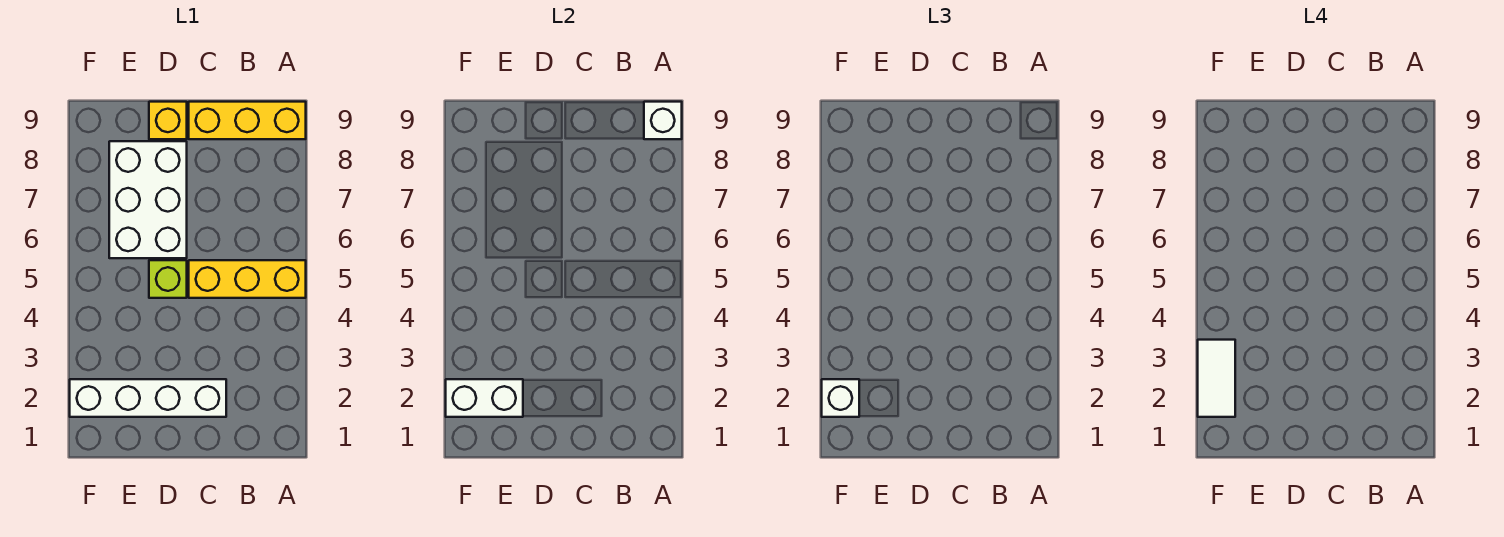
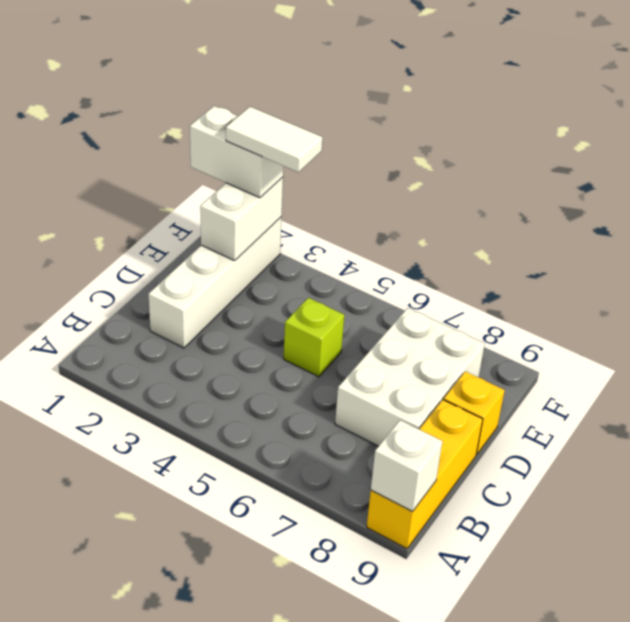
yellow brick A5:C5 level 1 -> none
white brick D6:E8 level 1 -> white brick C7:E8 level 1
white brick F2 level 3 -> white brick F1:F2 level 3

